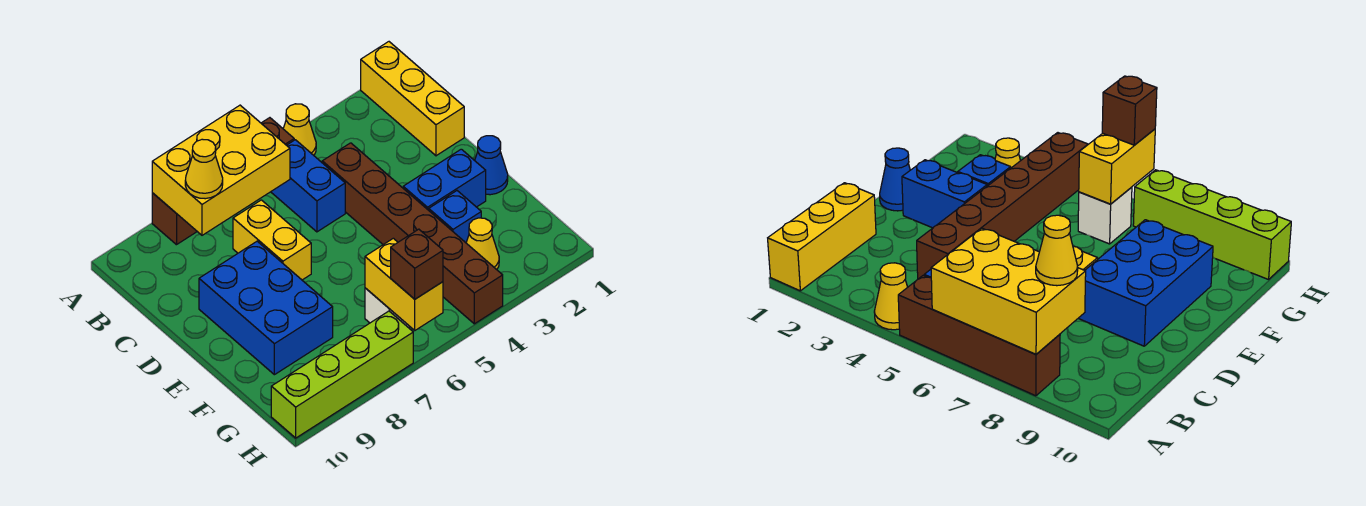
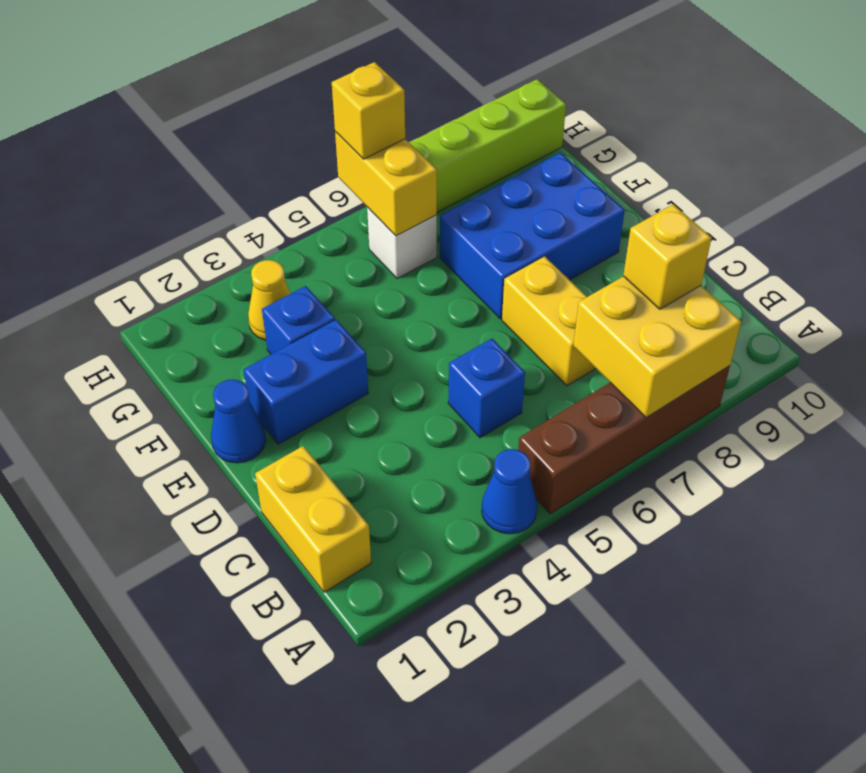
yellow brick A1:C1 level 1 -> yellow brick B1:C1 level 1
yellow cone A4 level 1 -> blue cone A4 level 1
yellow brick A6:B8 level 2 -> yellow brick A7:B8 level 2
blue brick B5:C5 level 1 -> blue brick C5 level 1
yellow cone B8 level 3 -> yellow brick B8 level 3
brown brick C4:H4 level 1 -> none
blue brick D8:F9 level 1 -> blue brick E7:F9 level 1
brown brick H6 level 3 -> yellow brick H6 level 3

